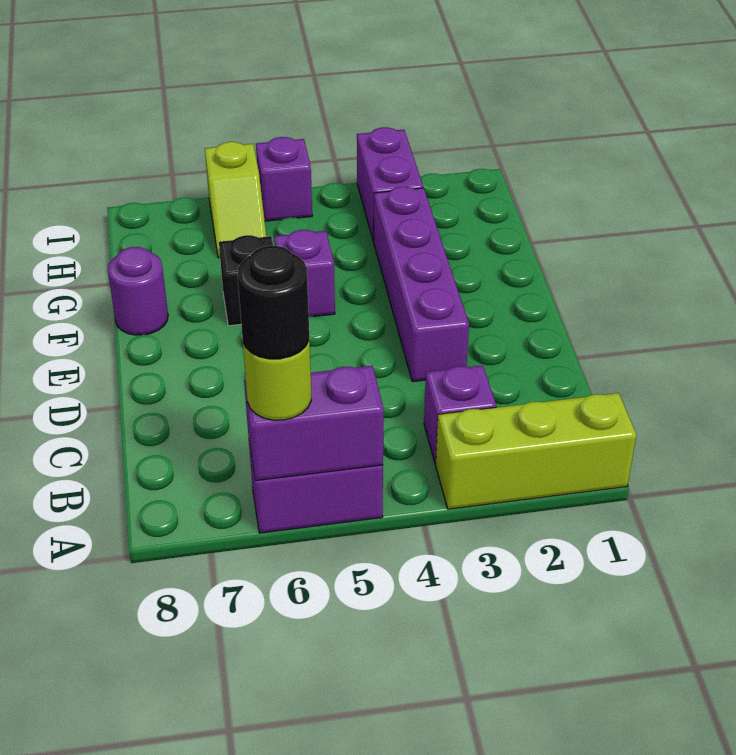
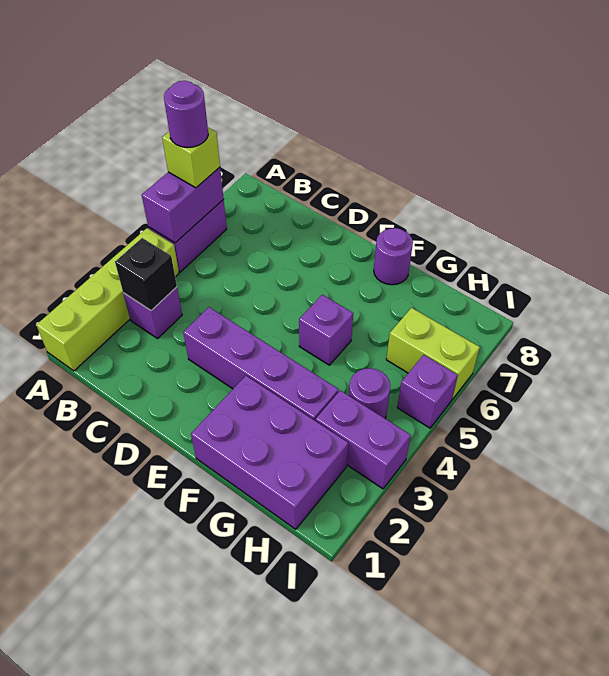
lime brick A1:A3 level 1 -> lime brick A1:A4 level 1
lime round brick A6 level 3 -> lime brick A6 level 3
black round brick A6 level 4 -> purple round brick A6 level 4
none -> purple brick F1:H2 level 1
black brick F6 level 1 -> black brick B3 level 2
none -> purple round brick H4 level 1
lime slope H6:I6 level 1 top I -> lime brick H6:I6 level 1

